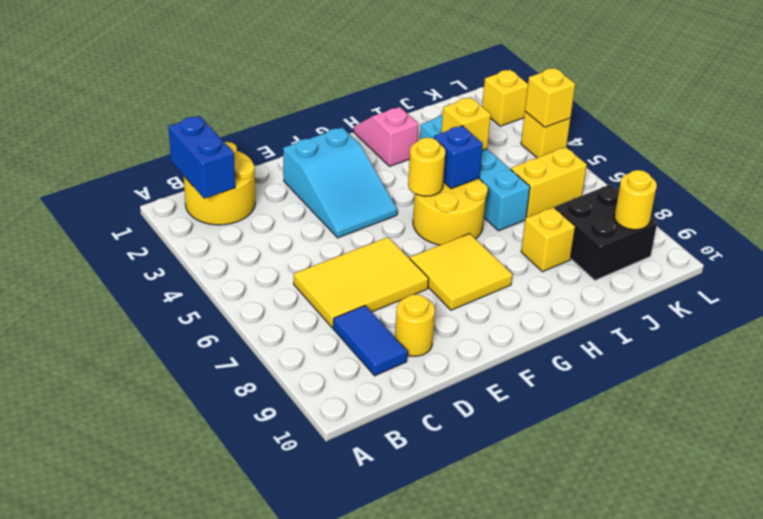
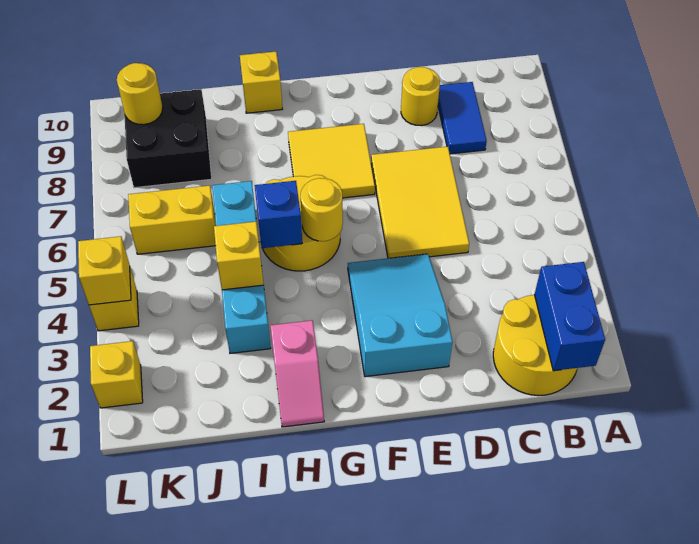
yellow tile C6:E7 level 1 -> yellow tile D5:E7 level 1
yellow brick I8 level 1 -> yellow brick H10 level 1

